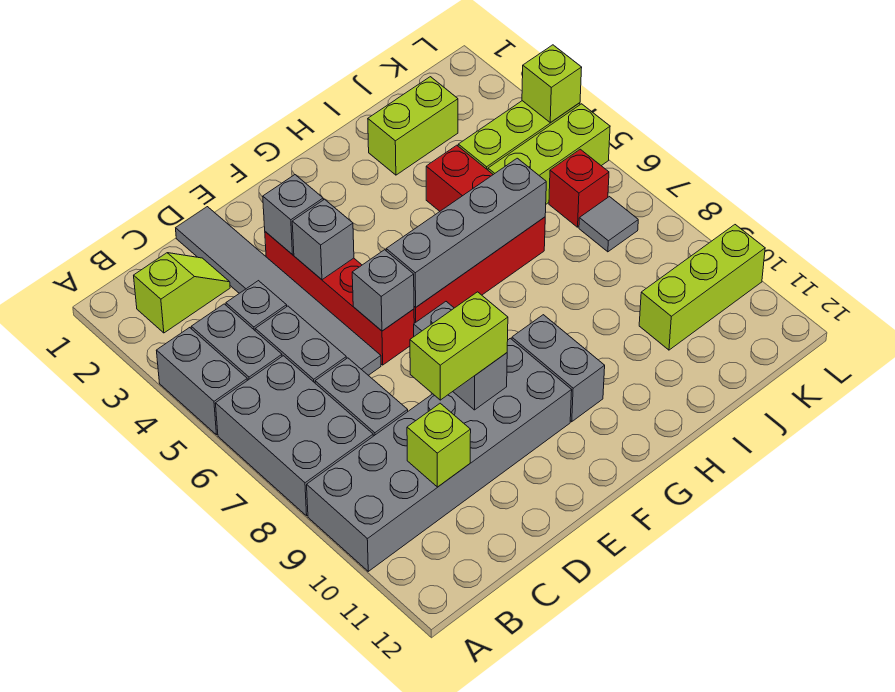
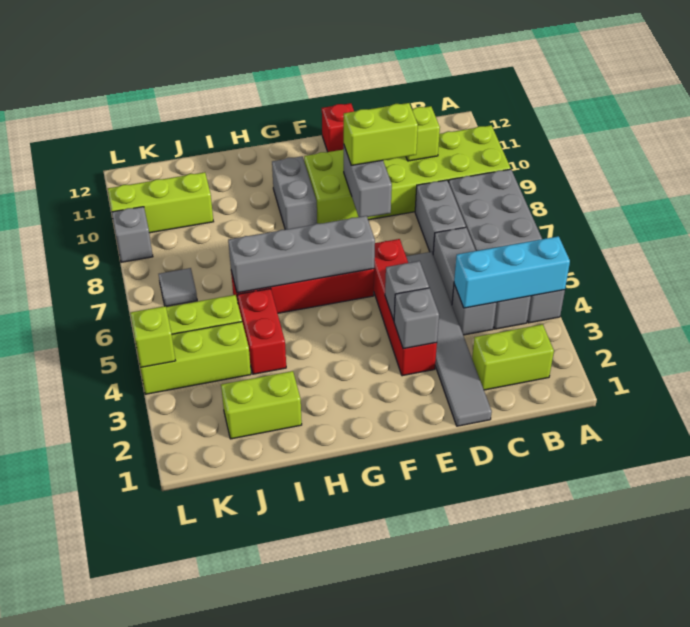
none -> cyan brick A4:C4 level 2
grey brick A9:F10 level 1 -> lime brick A9:F10 level 1
lime slope B2:C2 level 1 top B -> lime brick B2:C2 level 1
grey brick E6 level 2 -> grey brick L9 level 1
red brick K6 level 1 -> red brick E12 level 1

